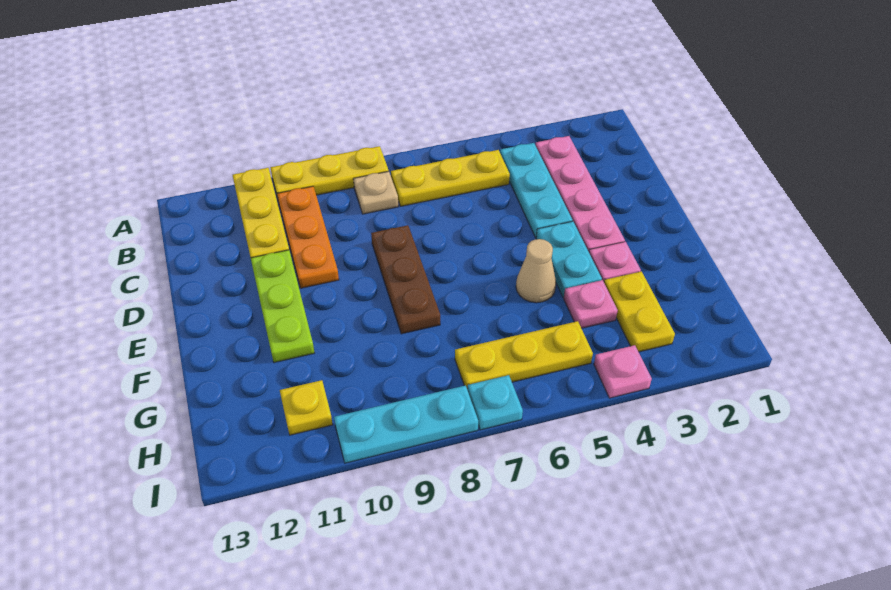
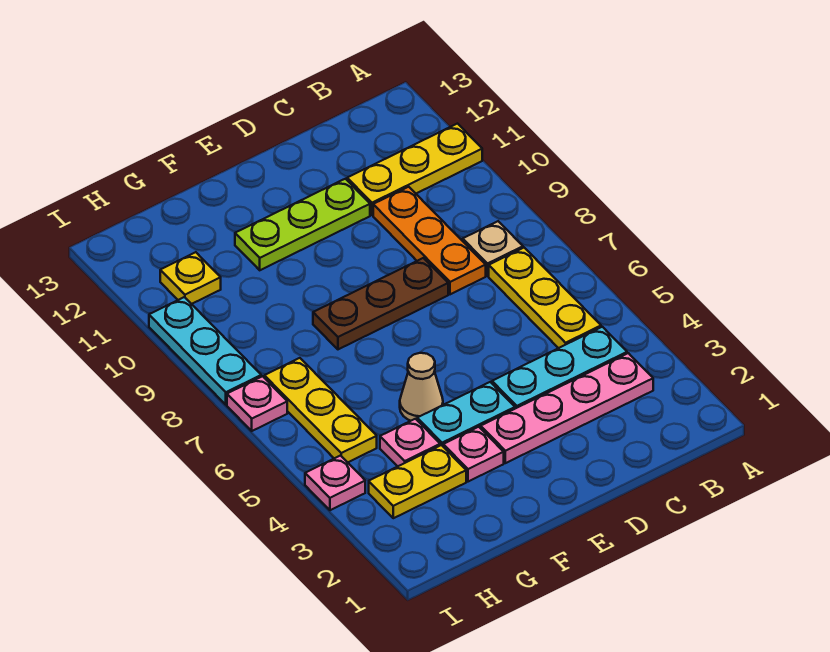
yellow plate A8:A10 level 1 -> none
orange plate B10:D10 level 1 -> orange plate C8:C10 level 1
cyan plate I7 level 1 -> pink plate I7 level 1

